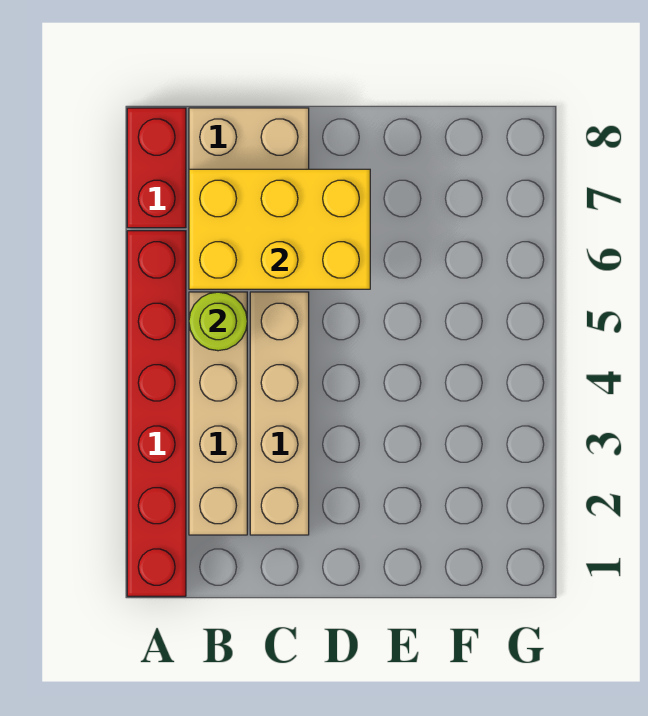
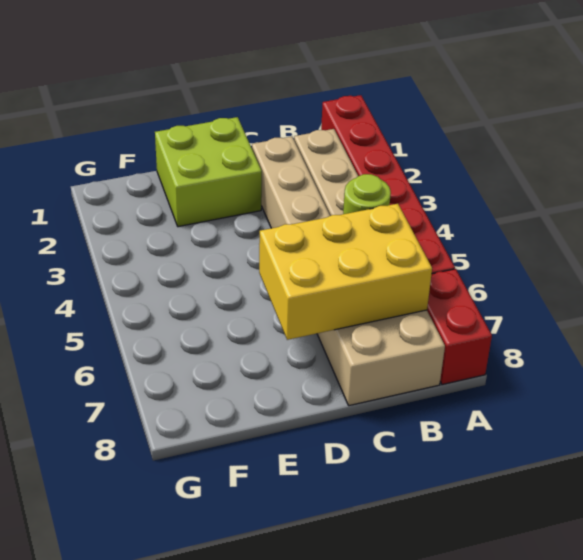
none -> lime brick D1:E2 level 1

